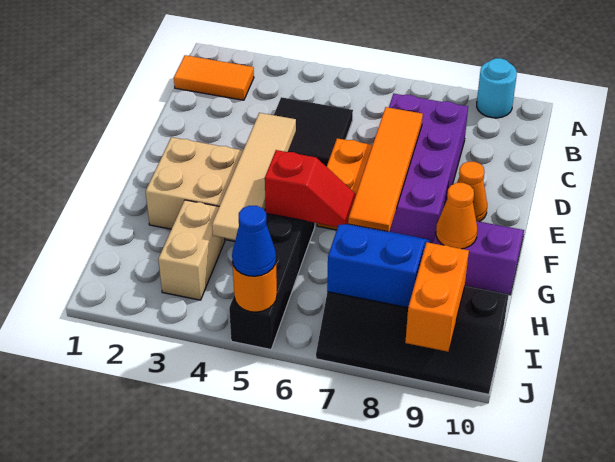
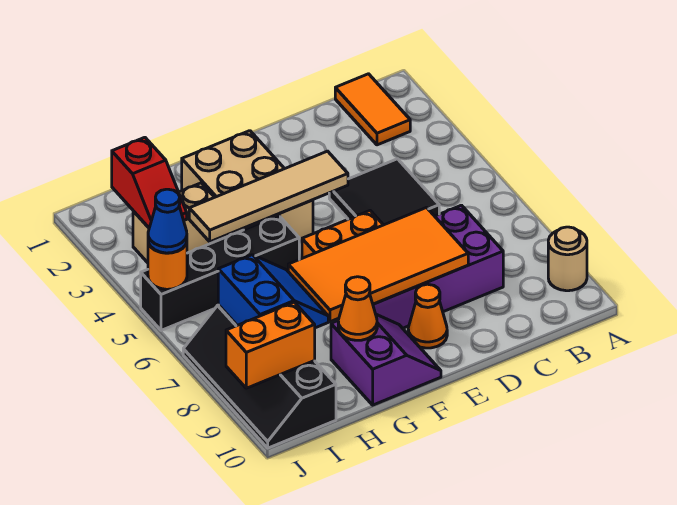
cyan round brick A9 level 1 -> tan round brick A9 level 1
orange tile D7:G7 level 2 -> orange tile D7:G8 level 2
red slope G5:G6 level 2 top 5 -> red slope I2:I3 level 2 top 2

